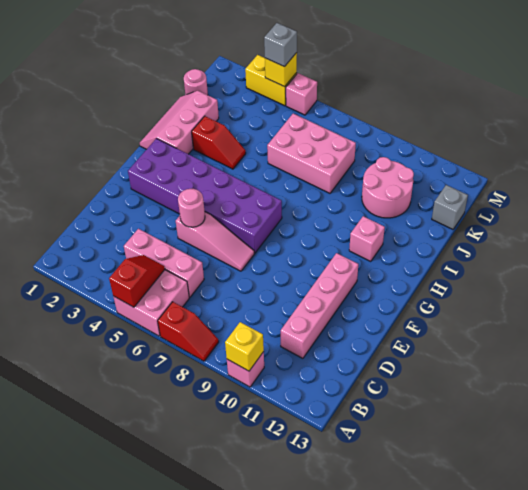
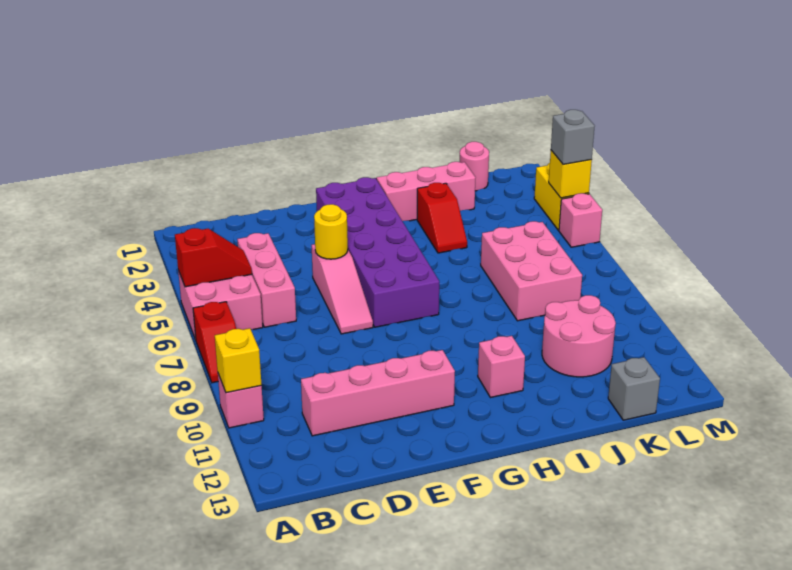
pink round brick E5 level 2 -> yellow round brick E5 level 2

